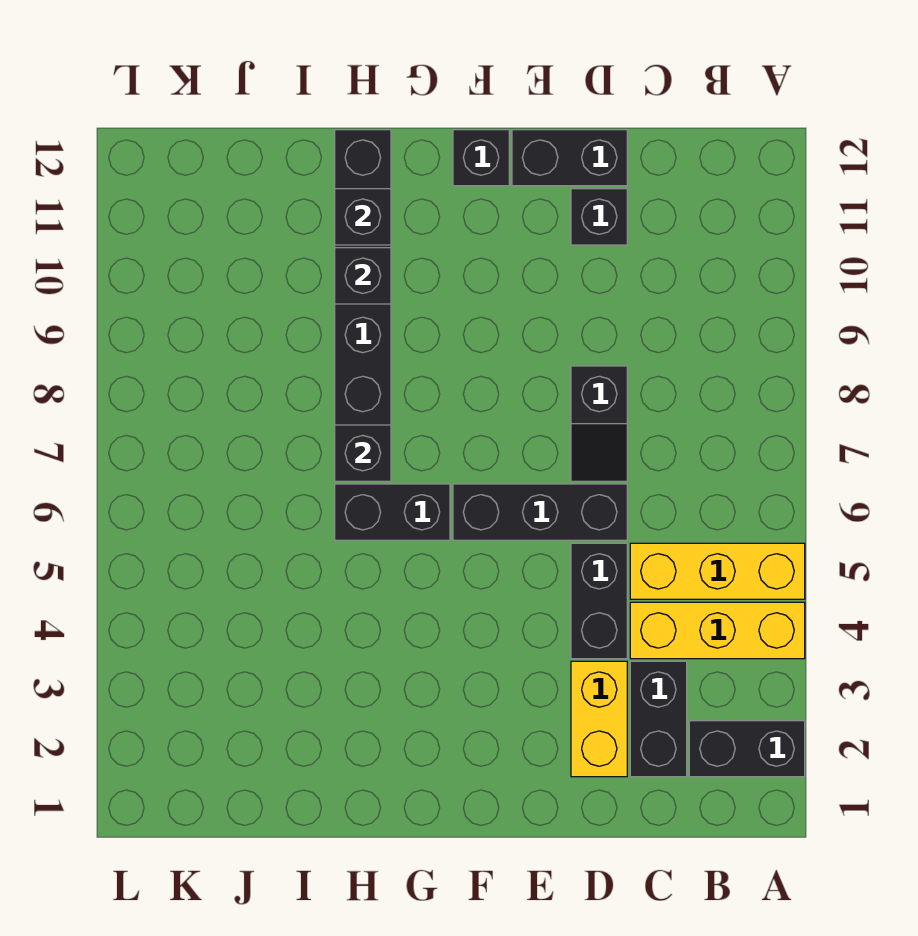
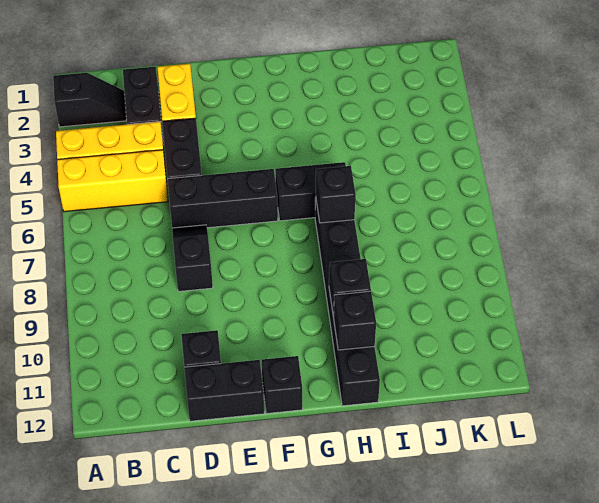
black brick A2:B2 level 1 -> black slope A2:B2 level 1 top A

